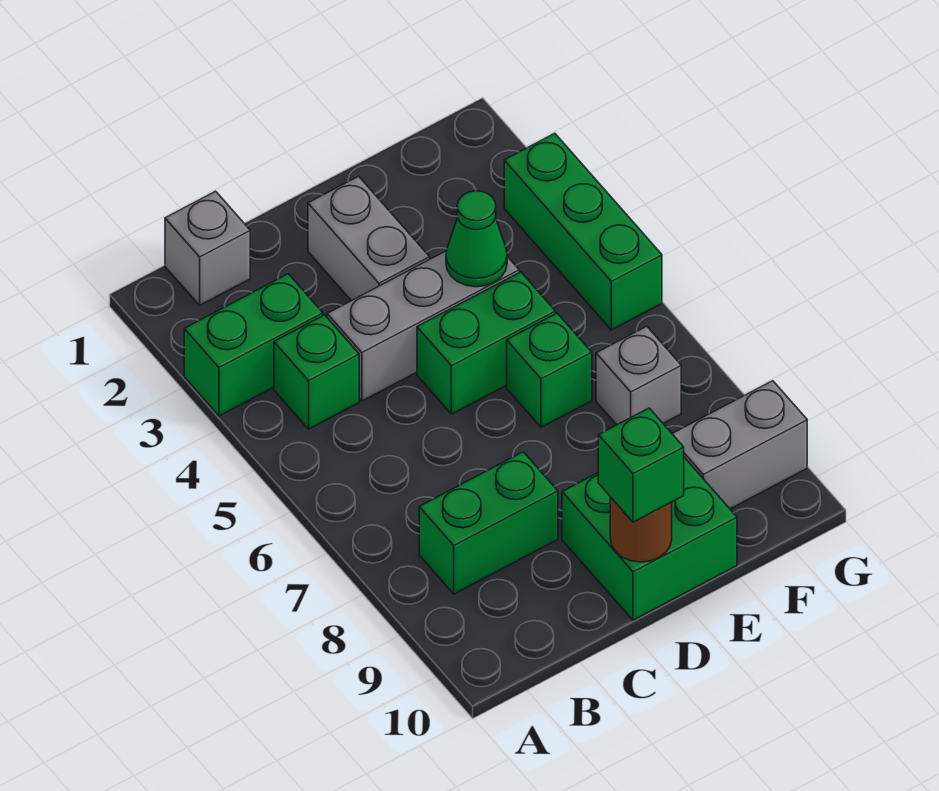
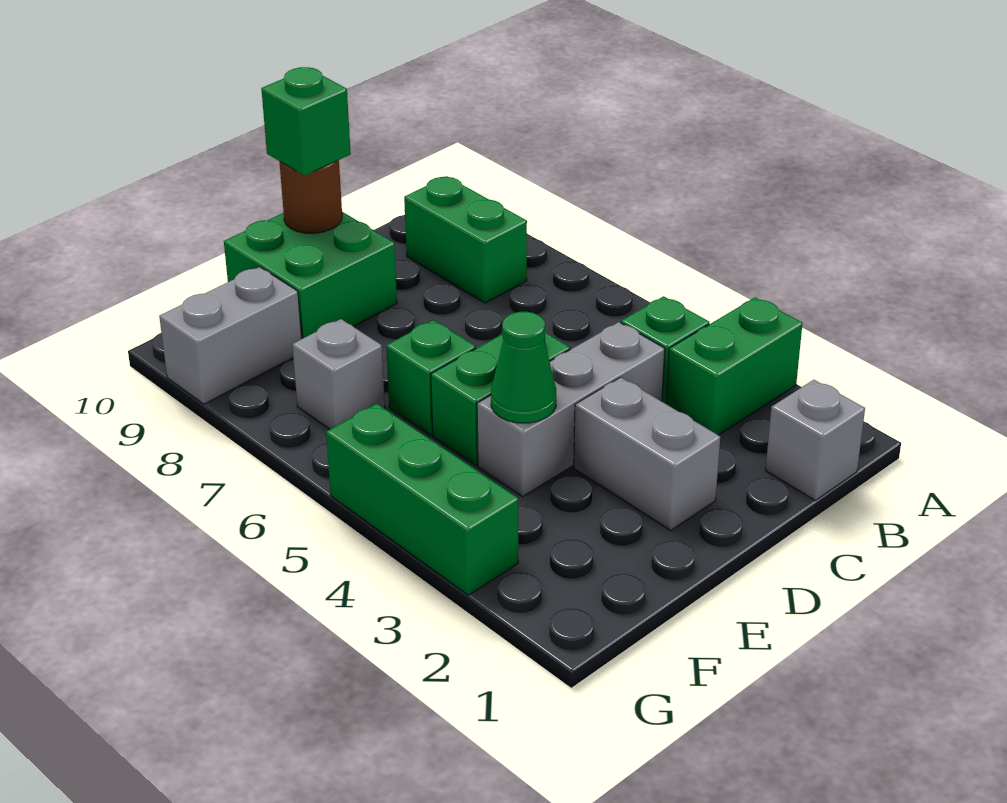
green brick B8:C8 level 1 -> green brick B8:B9 level 1

